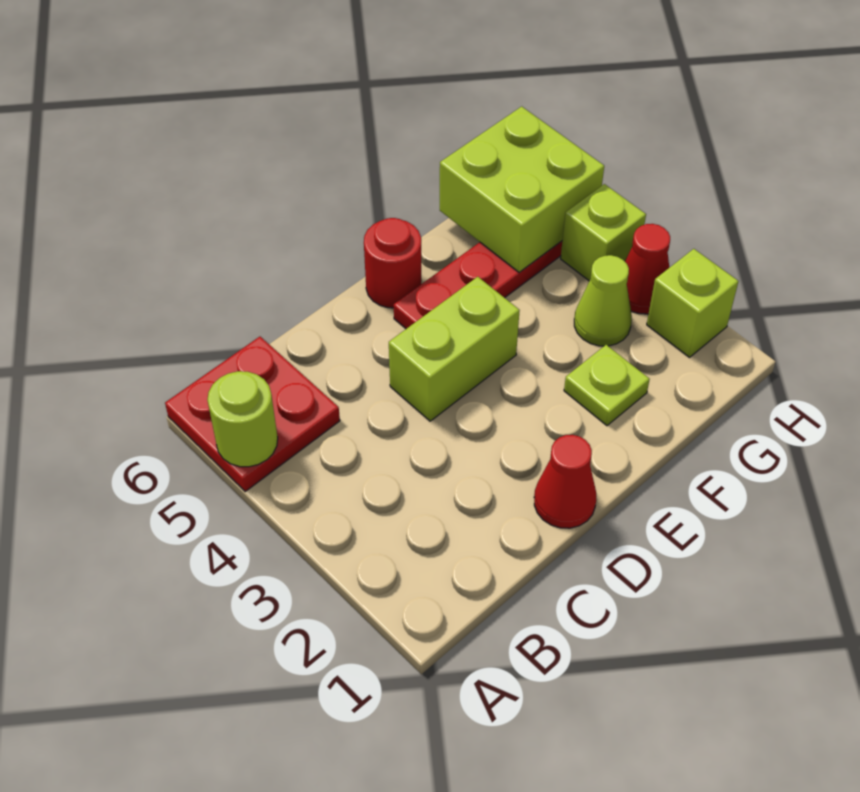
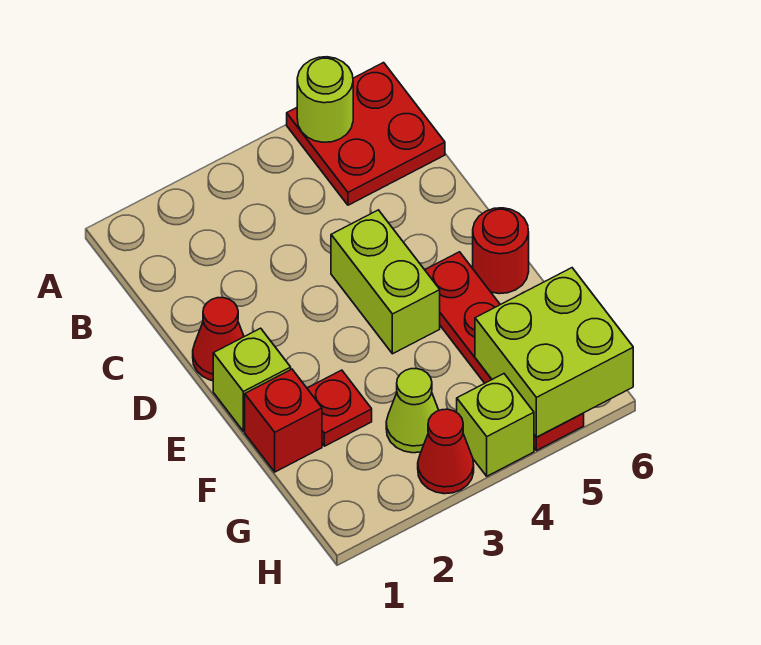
none -> red brick F1 level 1
lime plate F2 level 1 -> red plate F2 level 1
lime brick H2 level 1 -> lime brick E1 level 1

